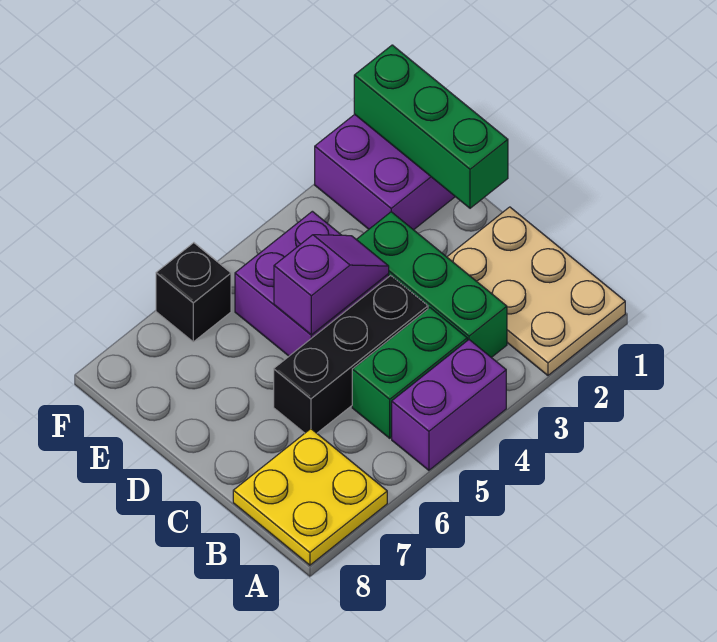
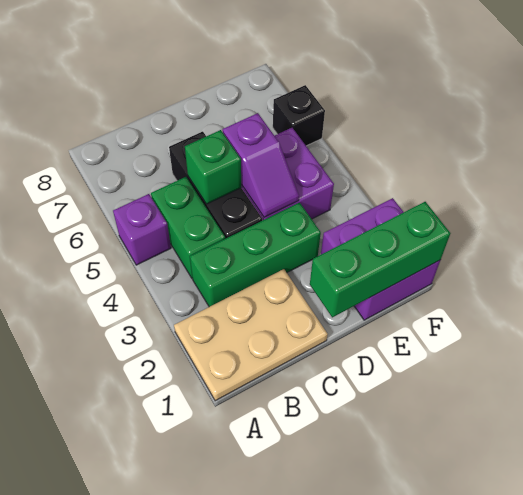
purple brick A4:A5 level 1 -> purple brick A5 level 1
yellow plate A7:B8 level 1 -> none
none -> green brick C5 level 2

